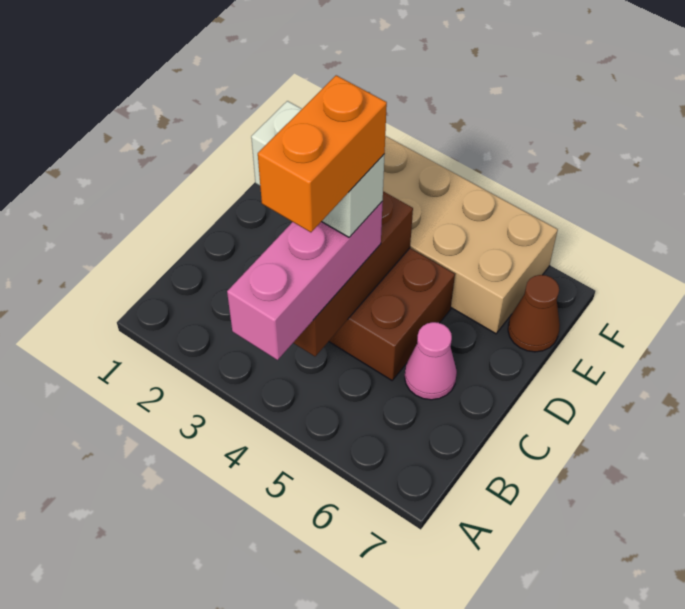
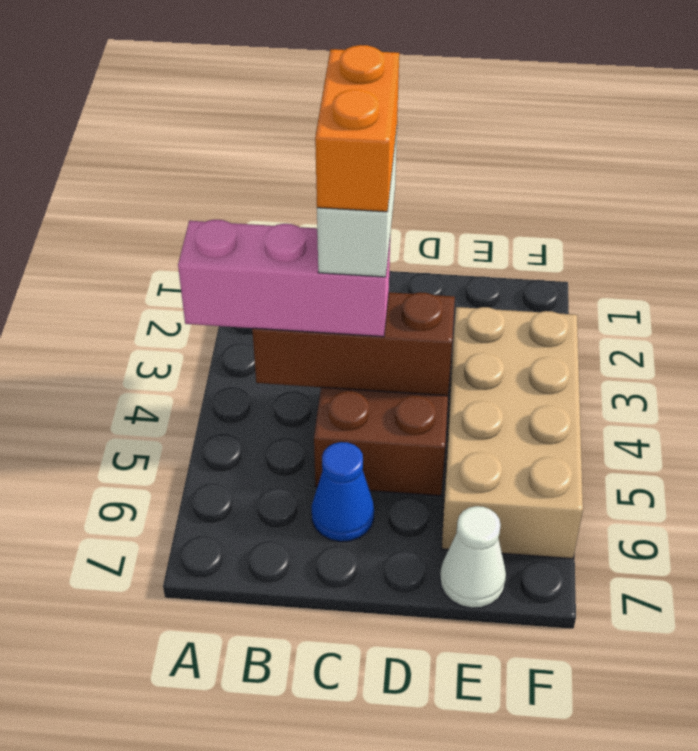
orange brick B4:C4 level 5 -> orange brick C3:C4 level 5
pink cone C6 level 1 -> blue cone C6 level 1
brown cone E7 level 1 -> white cone E7 level 1

